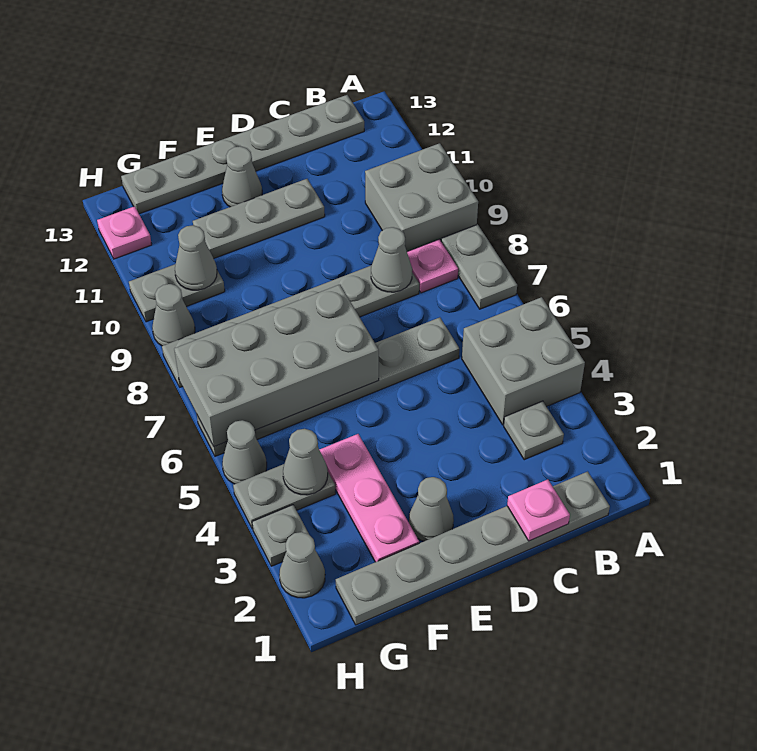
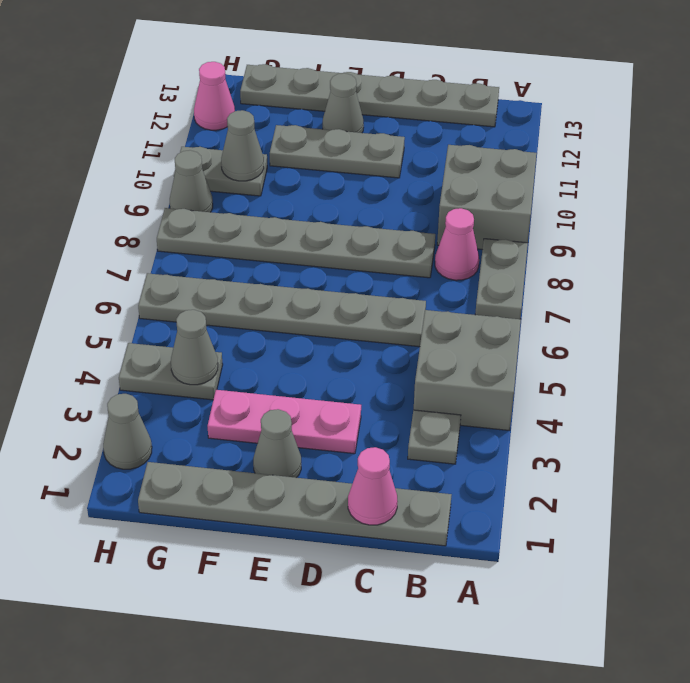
pink plate B8 level 1 -> pink cone B8 level 1
pink plate C1 level 2 -> pink cone C1 level 2
grey cone C8 level 2 -> none
grey brick E6:H7 level 2 -> none
pink plate F2:F4 level 1 -> pink plate D3:F3 level 1
grey plate H3 level 1 -> none
grey cone H5 level 1 -> none
pink plate H12 level 1 -> pink cone H12 level 1

